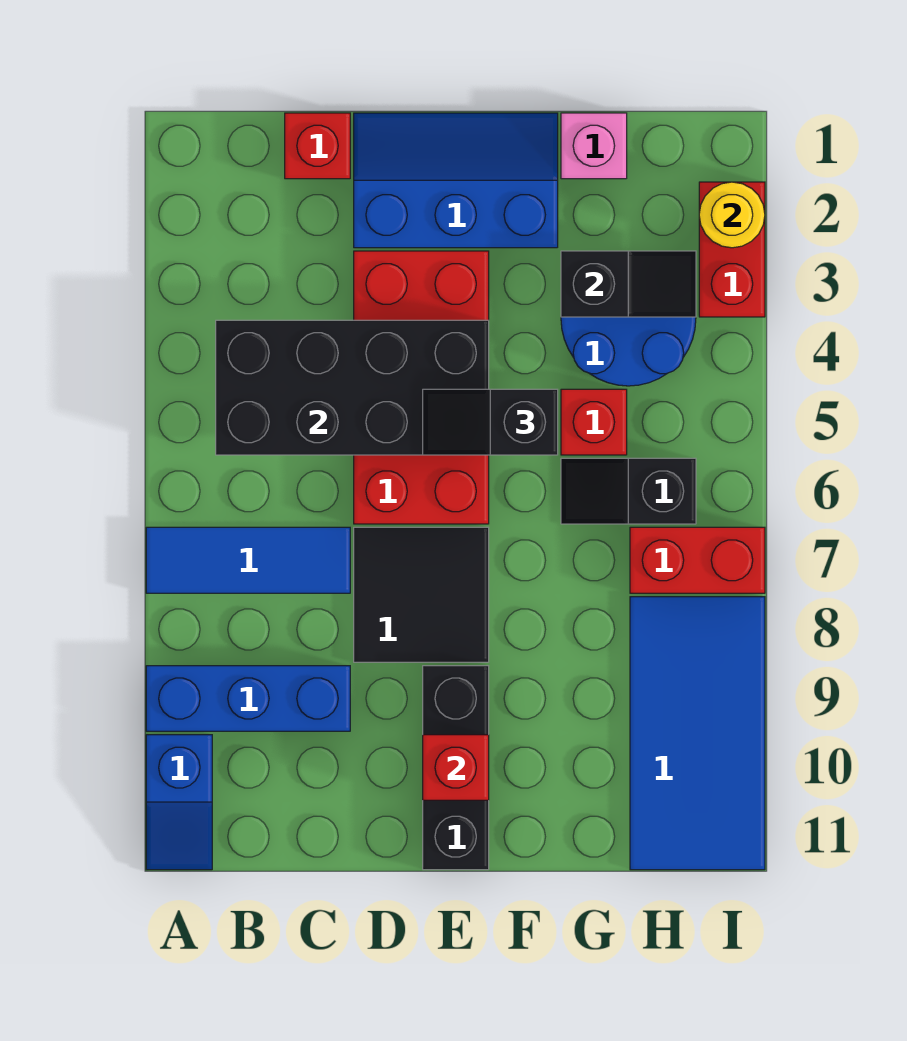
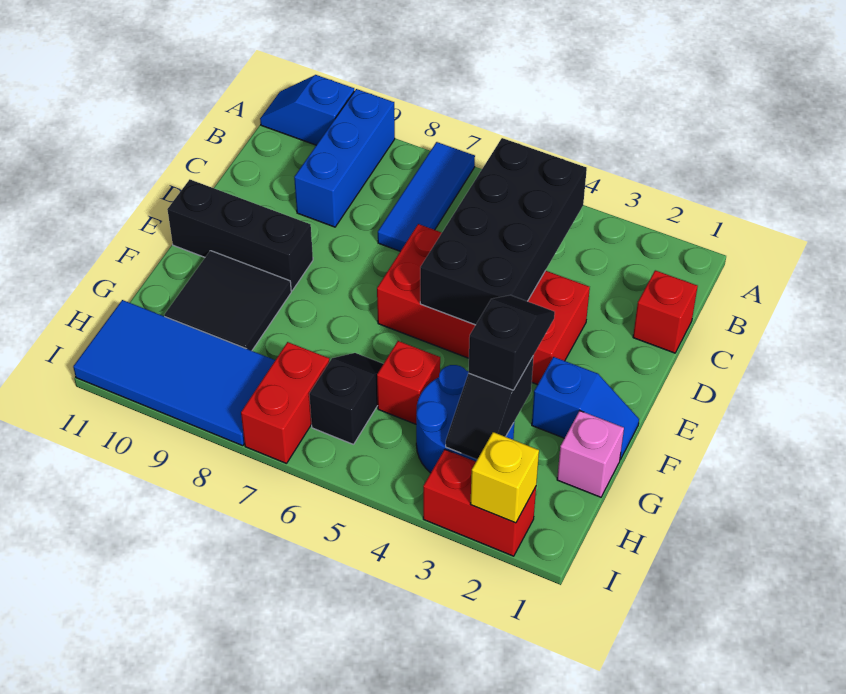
blue slope D1:F2 level 1 top 2 -> blue slope F1:F2 level 1 top 2
black tile D7:E8 level 1 -> black tile F9:G10 level 1
black slope E5:F5 level 3 top F -> black slope F3:G3 level 3 top G
red brick E10 level 2 -> none
yellow round brick I2 level 2 -> yellow brick I2 level 2

